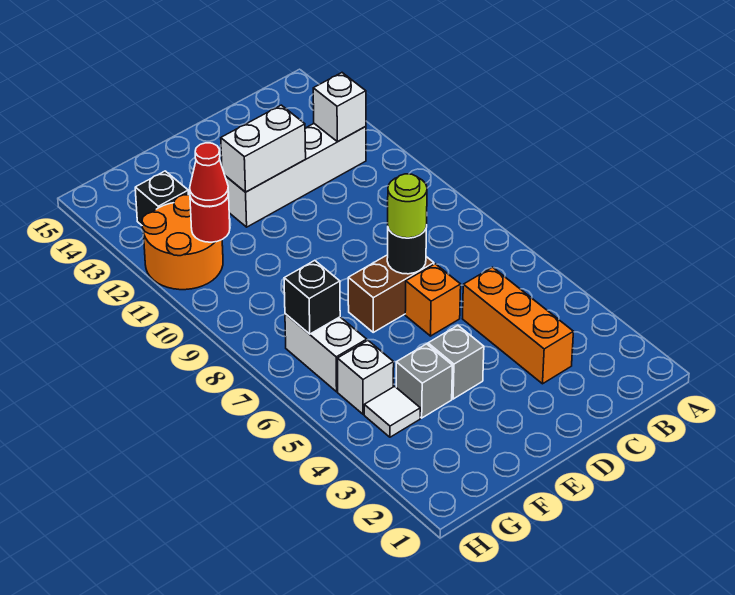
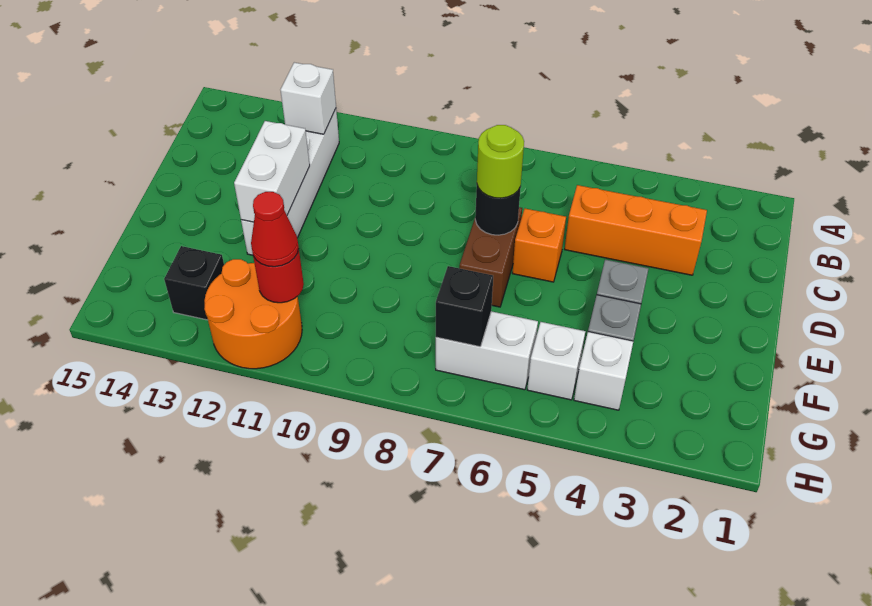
white tile G4 level 1 -> white brick G4 level 1

